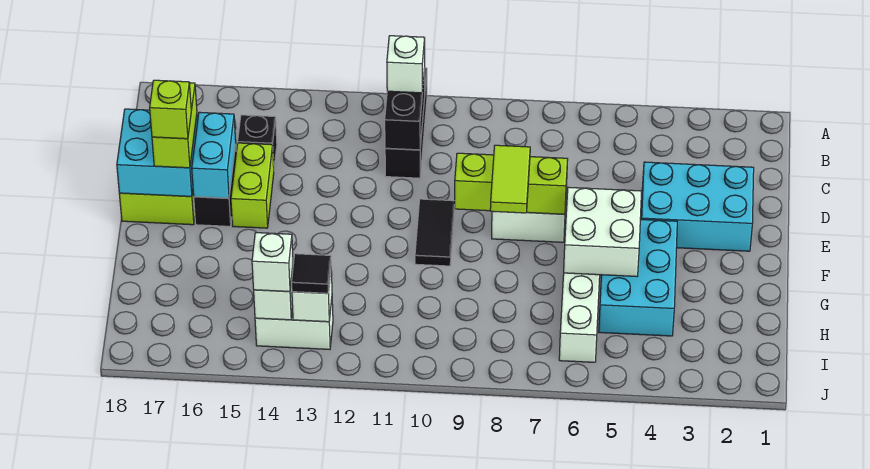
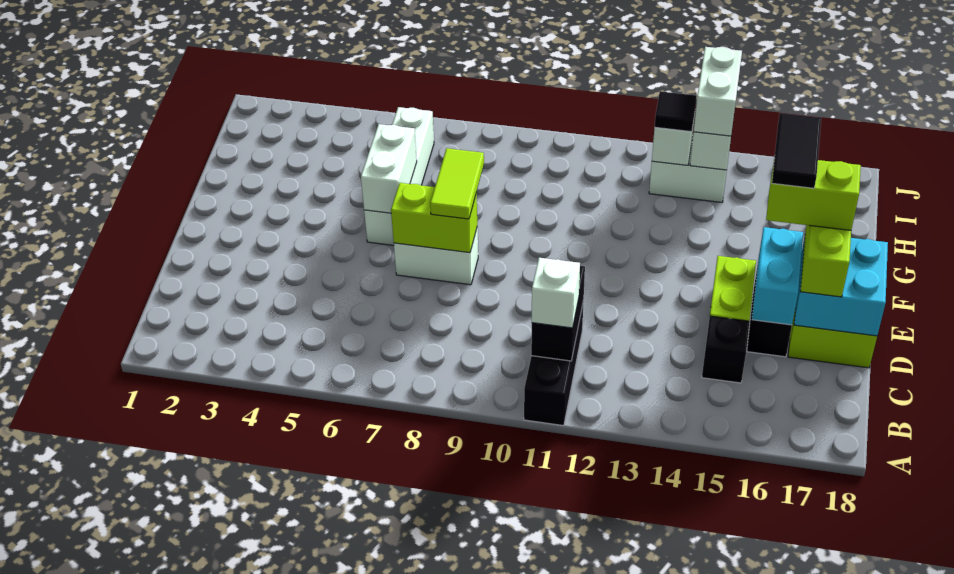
cyan brick D2:E4 level 1 -> none
lime brick E7:E9 level 2 -> lime brick E7:E8 level 2
black tile E10:F10 level 1 -> black tile E16:F16 level 5
lime brick E17 level 4 -> lime brick E16:E17 level 4
cyan brick F4:H5 level 1 -> none
white brick F5:G6 level 2 -> white brick F6:G6 level 2
white brick I14 level 3 -> white brick I14:J14 level 3

